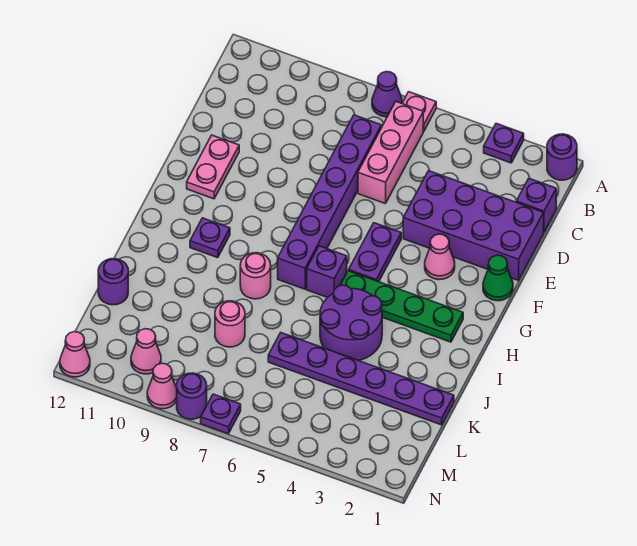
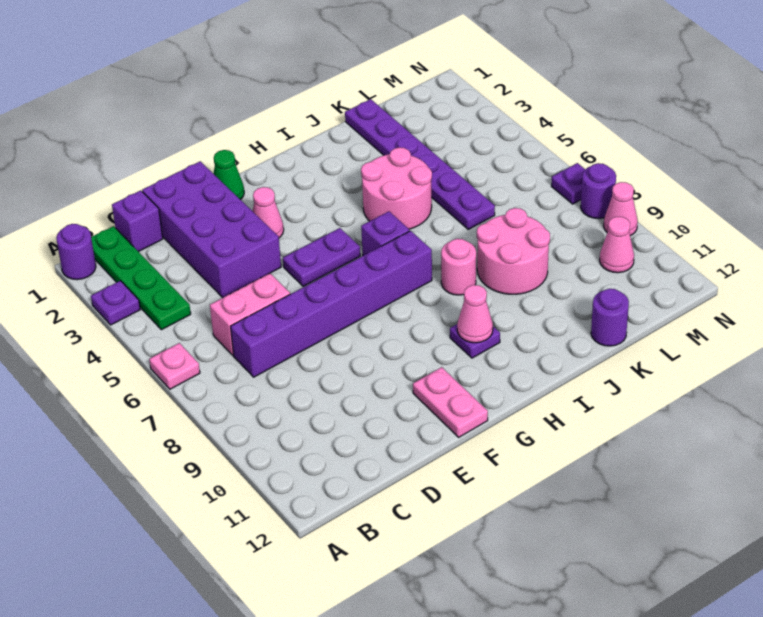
purple cone A7 level 1 -> none
pink brick B6:D6 level 1 -> pink brick C6:D6 level 1
pink plate E11:F11 level 1 -> pink plate F11:F12 level 1
green plate H2:H5 level 1 -> green plate B1:B4 level 1
purple round brick I4:J5 level 1 -> pink round brick I4:J5 level 1
pink round brick K8 level 1 -> pink round brick J8:K9 level 1
pink cone N12 level 1 -> pink cone H10 level 2

